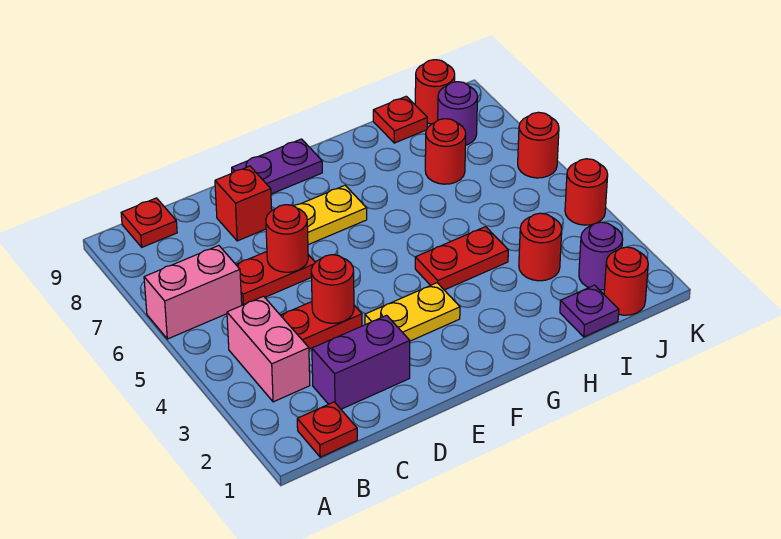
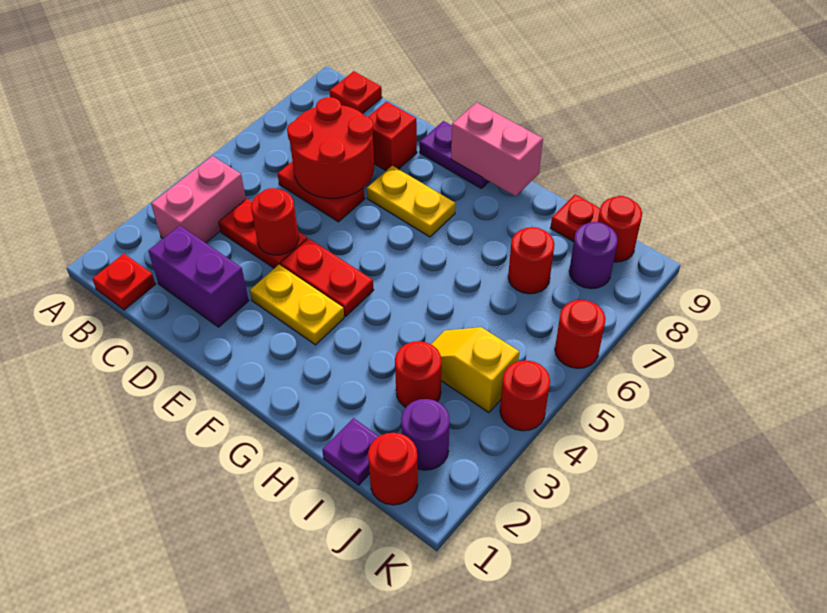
pink brick A6:B6 level 1 -> pink brick F9:G9 level 2
red round brick D6 level 2 -> red round brick C6:D7 level 2
red plate G4:H4 level 1 -> red plate E4:F4 level 1
none -> yellow slope I4:J4 level 1 top J

